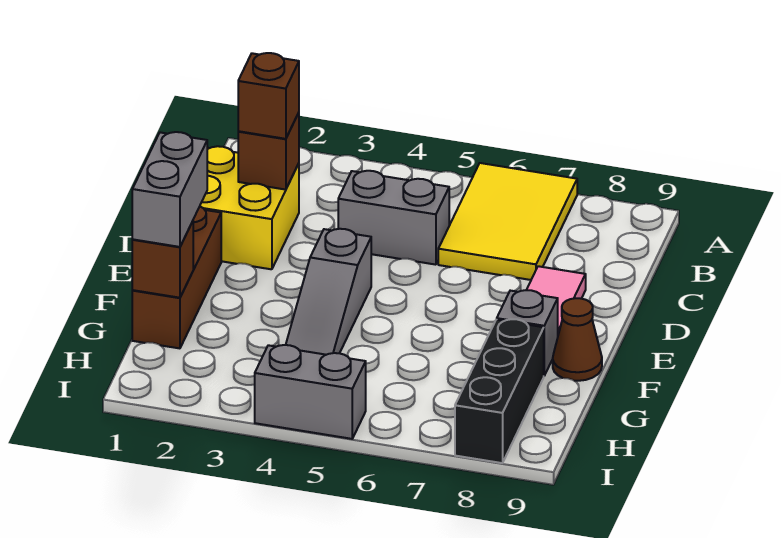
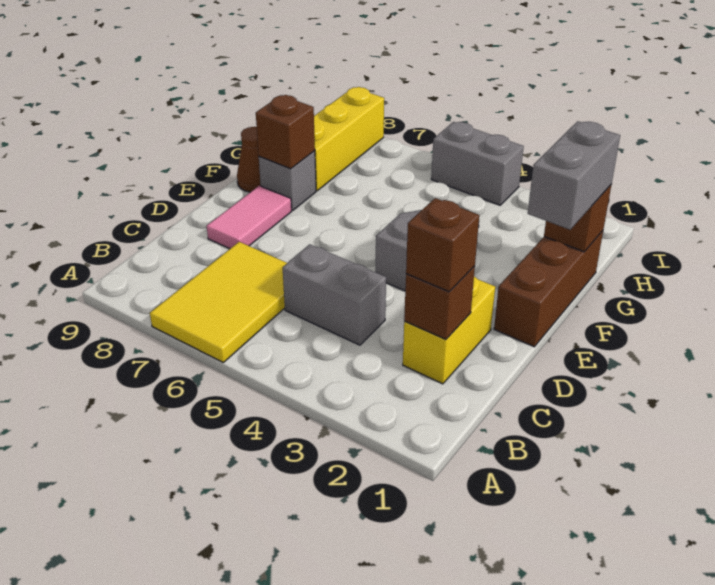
yellow brick C1:D2 level 1 -> yellow brick C2:D2 level 1
none -> brown brick F8 level 2
black brick G8:I8 level 1 -> yellow brick G8:I8 level 1

